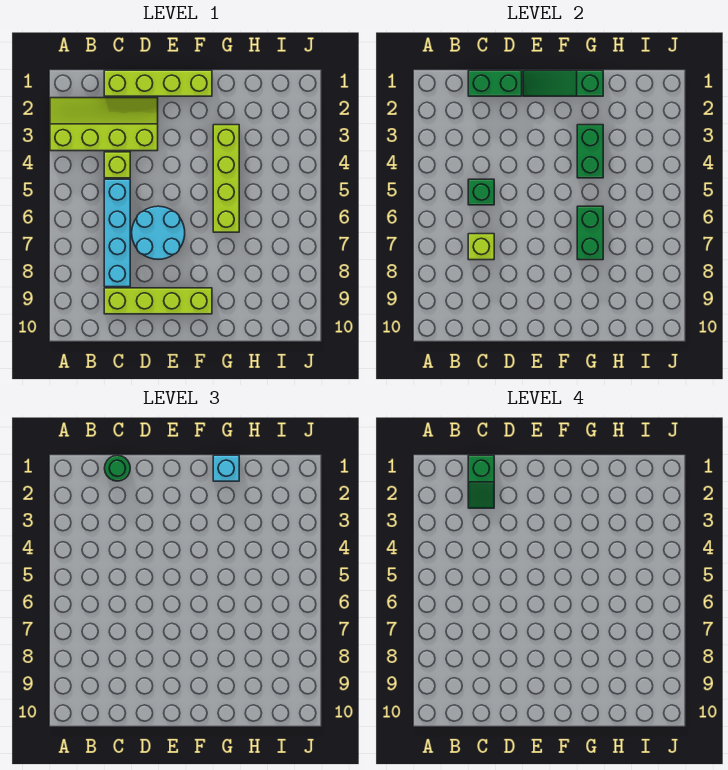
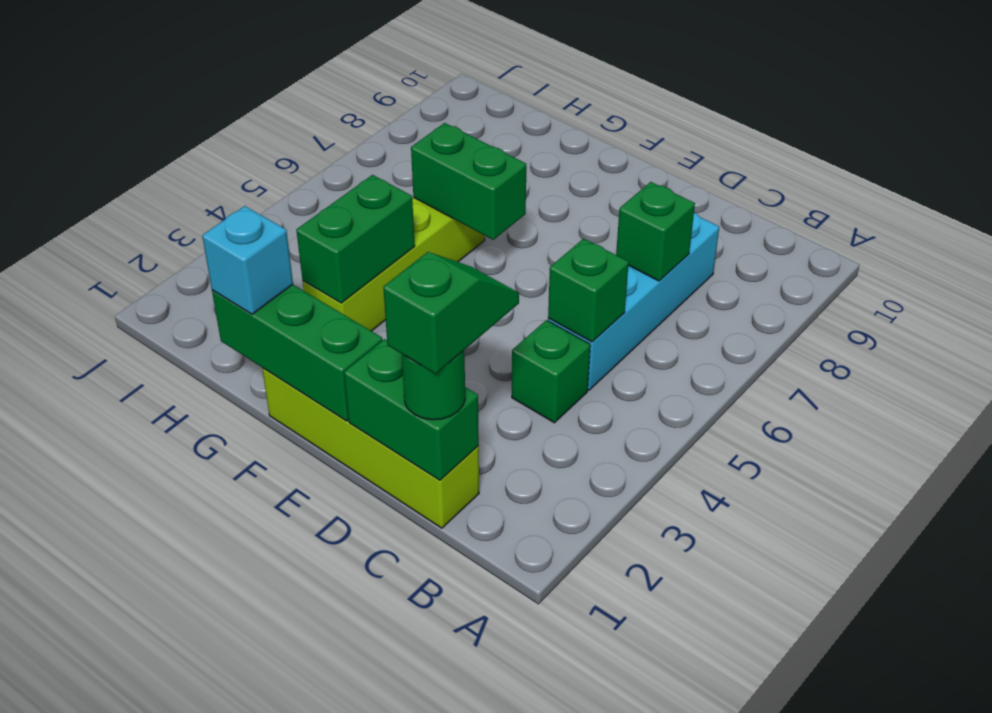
lime slope A2:D3 level 1 top 3 -> none
lime brick C4 level 1 -> green brick C4 level 1
lime brick C7 level 2 -> green brick C7 level 2
lime brick C9:F9 level 1 -> none
cyan round brick D6:E7 level 1 -> none
green slope E1:G1 level 2 top G -> green brick E1:G1 level 2
green brick G6:G7 level 2 -> green brick F6:G6 level 2

